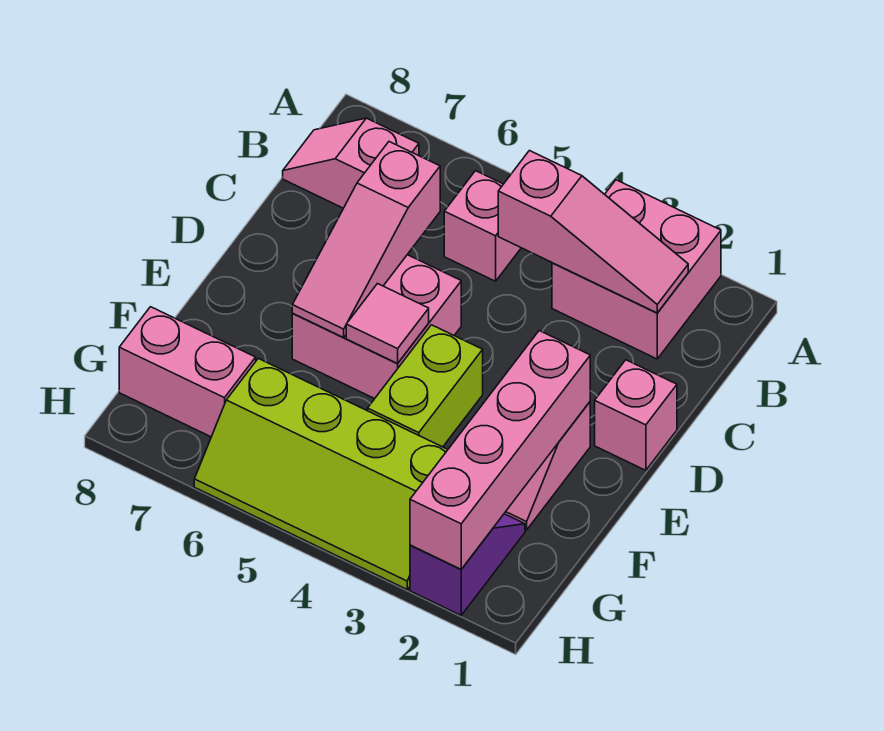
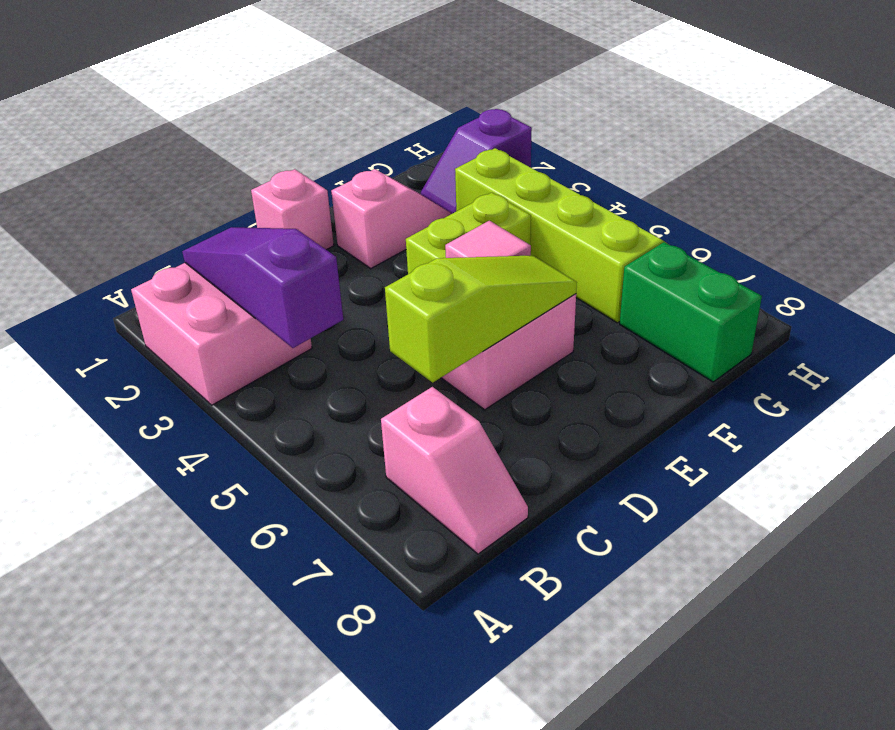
pink slope B2:B4 level 2 top 4 -> purple slope B2:B4 level 2 top 4
pink brick B5 level 1 -> none
pink slope C6:E6 level 2 top C -> lime slope C6:E6 level 2 top C
pink brick E2:H2 level 2 -> none
pink brick G7:G8 level 1 -> green brick G7:G8 level 1

